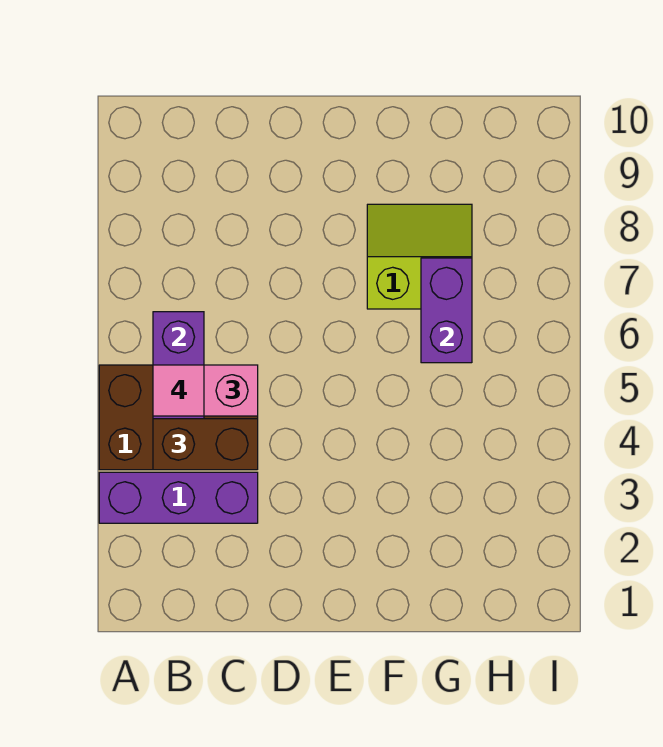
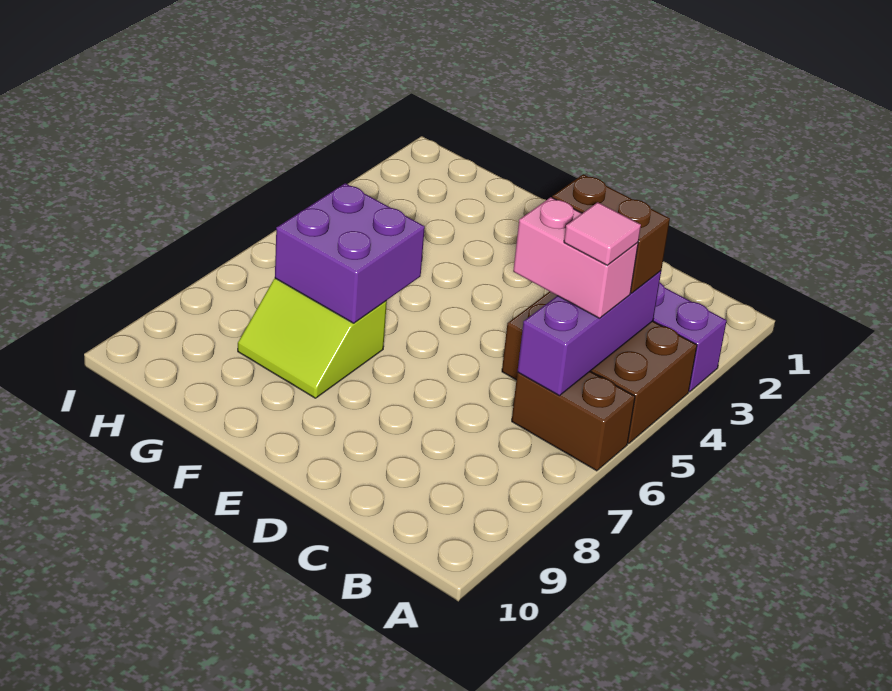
none -> brown brick A6:B6 level 1
purple brick G6:G7 level 2 -> purple brick F6:G7 level 2

